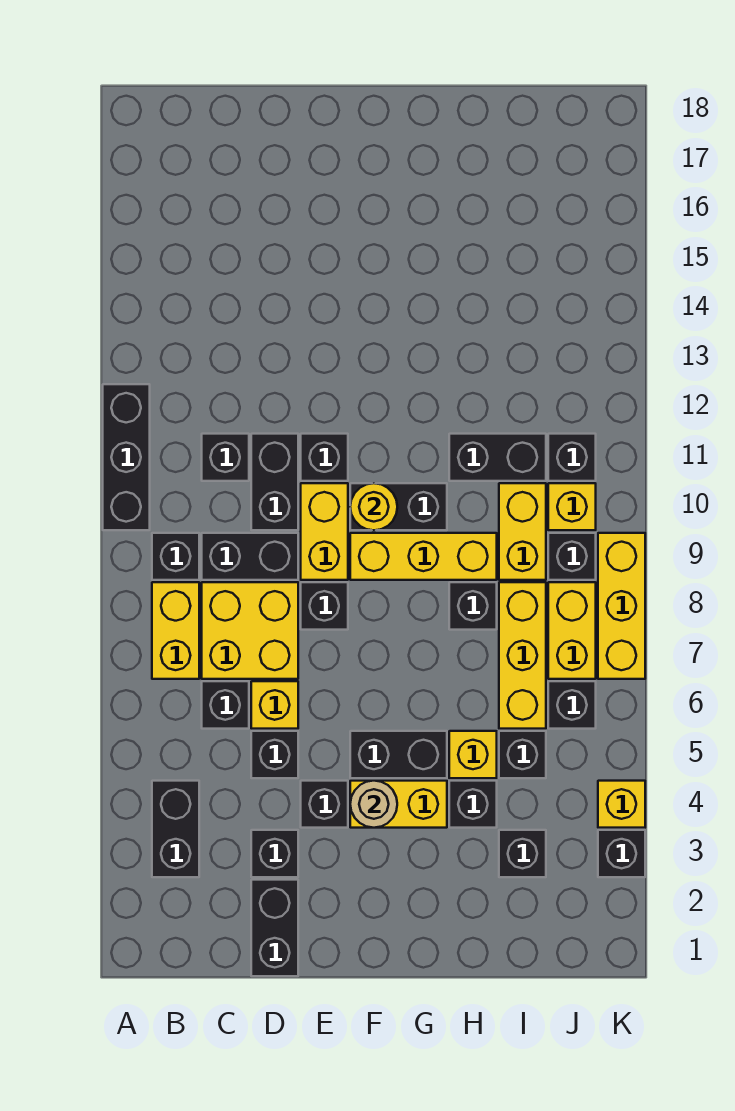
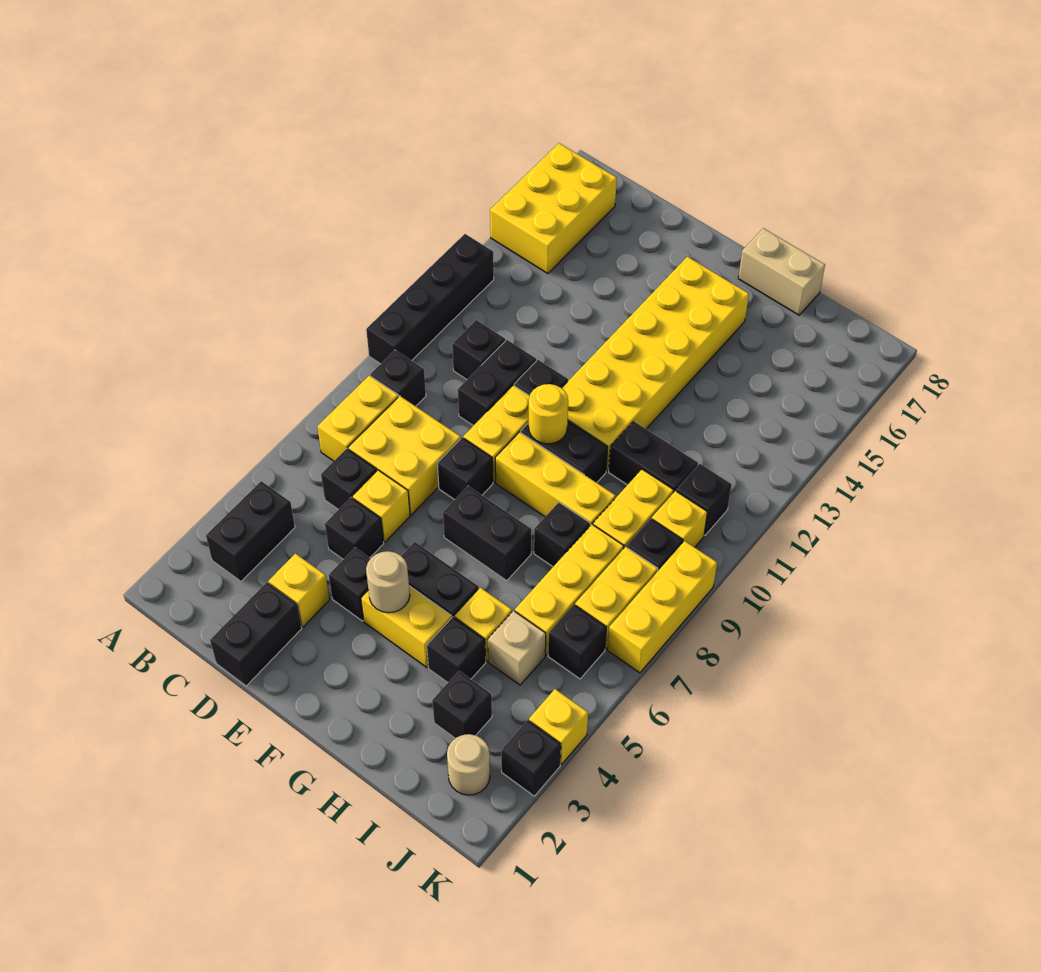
black brick A10:A12 level 1 -> black brick A10:A13 level 1
none -> yellow brick A15:B17 level 1
black brick C9:D9 level 1 -> black brick F7:G7 level 1
black brick D3 level 1 -> yellow brick D3 level 1
none -> yellow brick F11:G16 level 1
none -> tan brick G18:H18 level 1
black brick I5 level 1 -> tan brick I5 level 1
none -> tan round brick J2 level 1

